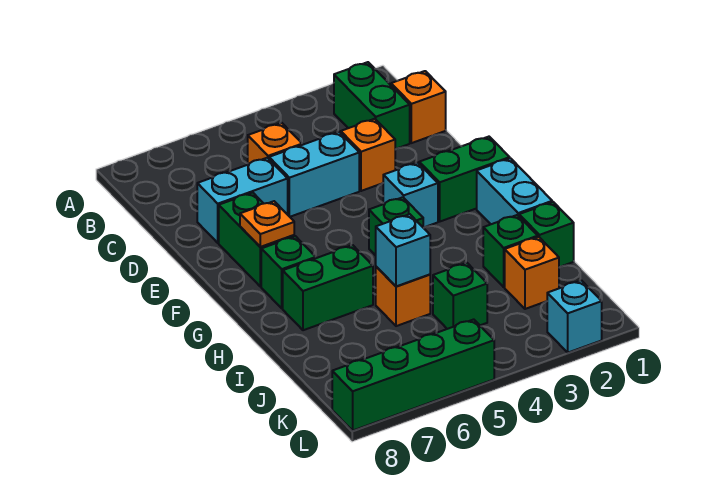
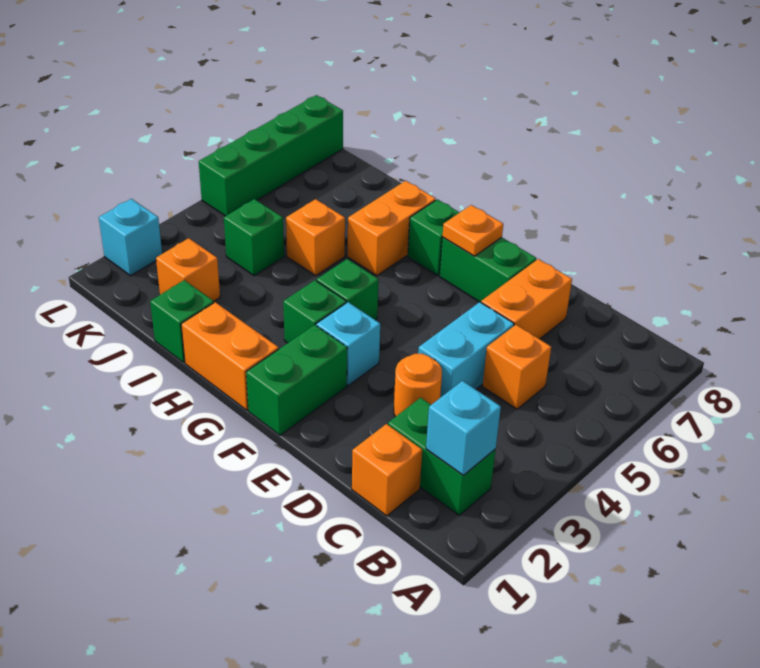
orange brick D3 level 1 -> orange round brick D3 level 1
cyan brick D6:D7 level 1 -> orange brick D6:D7 level 1
cyan brick G1:H1 level 1 -> orange brick G1:H1 level 1
green brick H6:H7 level 1 -> orange brick H6:H7 level 1
green brick I2 level 1 -> green brick G3 level 1
cyan brick I5 level 2 -> cyan brick B2 level 2

